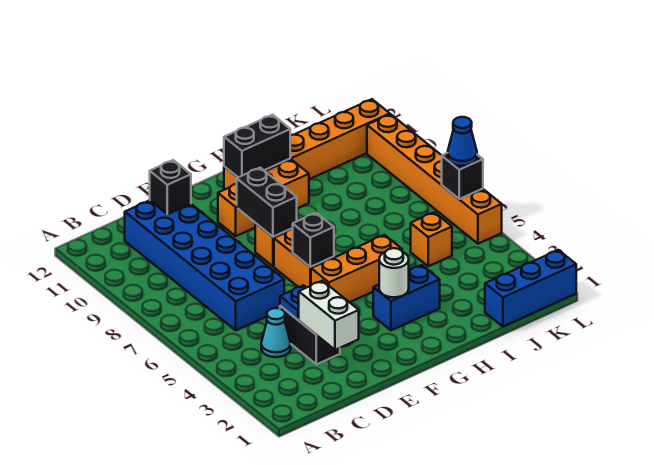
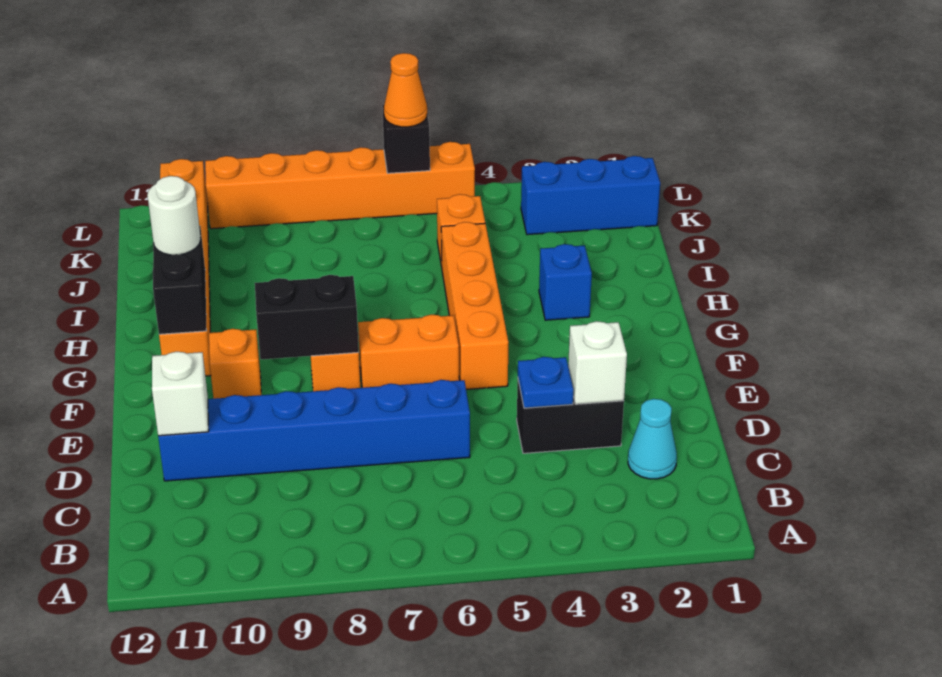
cyan cone C4 level 1 -> cyan cone C2 level 1
blue brick C6:D11 level 1 -> blue brick D6:D11 level 1
white brick D2:D3 level 2 -> white brick D3 level 2
black brick D11 level 2 -> white brick D11 level 2
orange brick F5:H5 level 1 -> orange brick F5:I5 level 1
black brick F6 level 2 -> none
orange brick F10:H10 level 1 -> orange brick F10 level 1
blue brick G3:H3 level 1 -> blue brick H3 level 1
white round brick G3 level 2 -> white round brick H11 level 3
blue brick J1:L1 level 1 -> blue brick K1:K3 level 1
blue cone L6 level 3 -> orange cone L6 level 3

